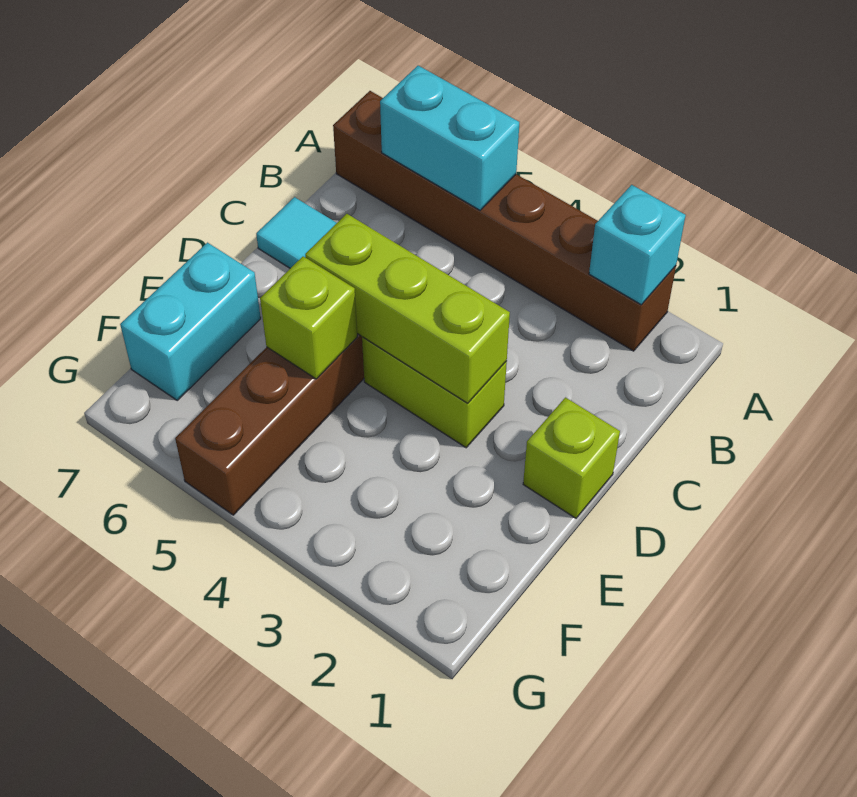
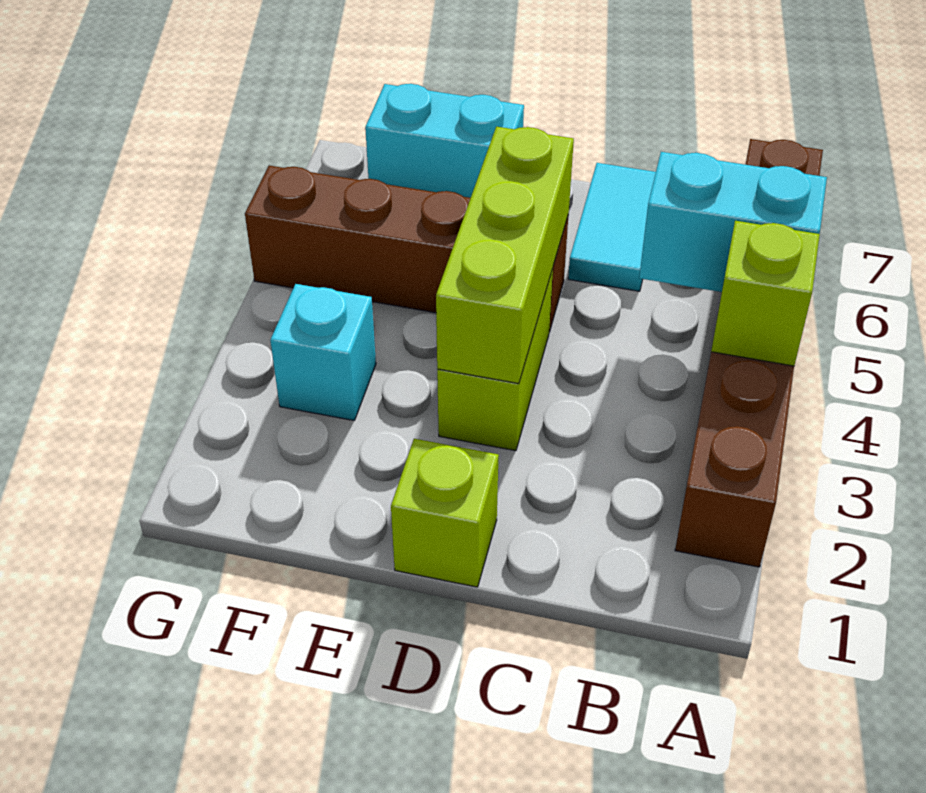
cyan brick A2 level 2 -> cyan brick F3 level 1
cyan brick A5:A6 level 2 -> cyan brick A5:B5 level 2
lime brick E5 level 2 -> lime brick A4 level 2

